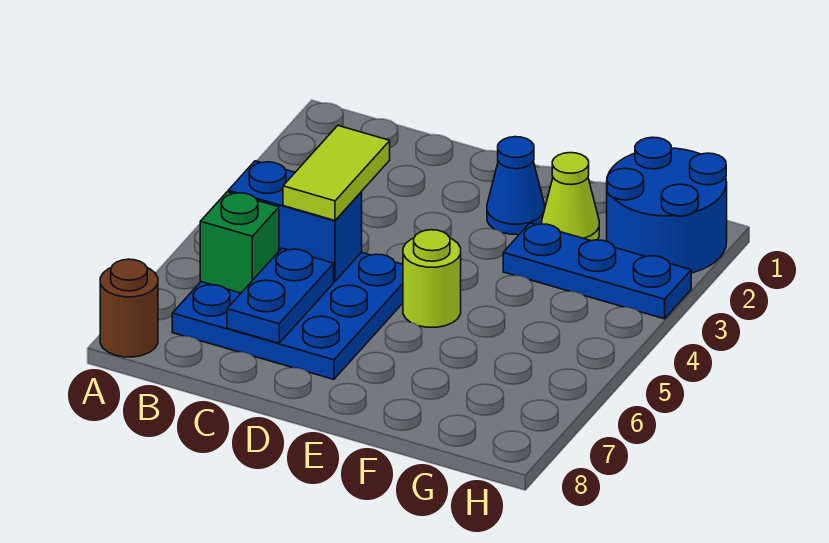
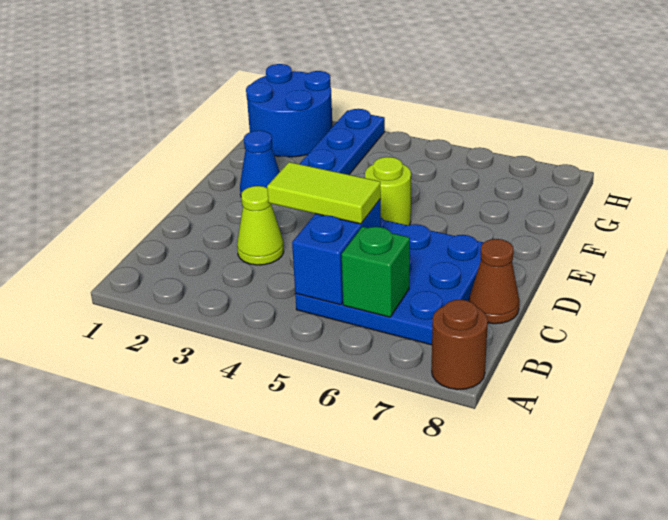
blue plate C6:C7 level 2 -> none
none -> brown cone C8 level 1
lime cone F2 level 1 -> lime cone C3 level 1

